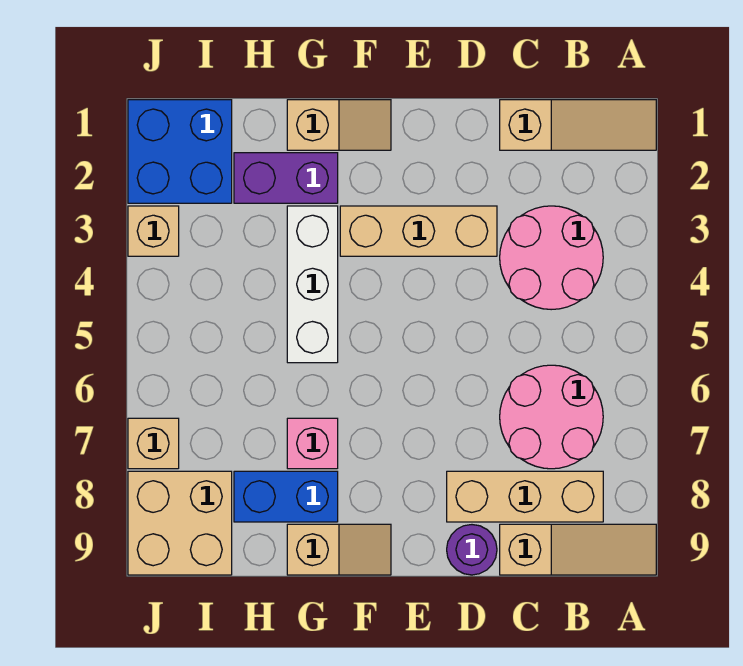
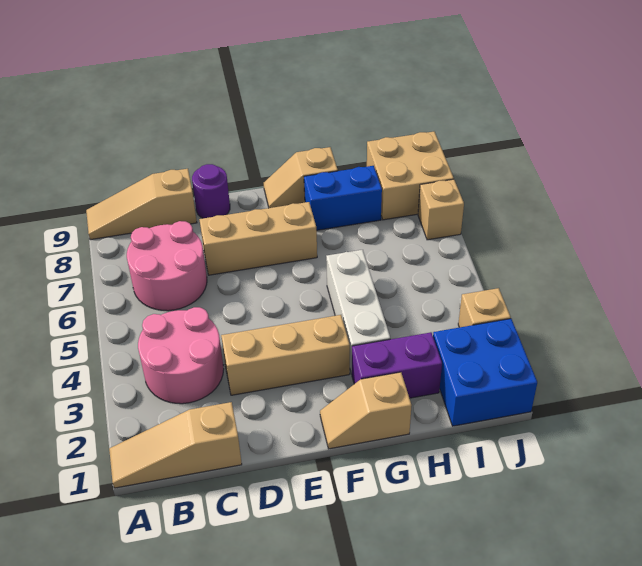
tan brick B8:D8 level 1 -> tan brick D7:F7 level 1
pink brick G7 level 1 -> none

